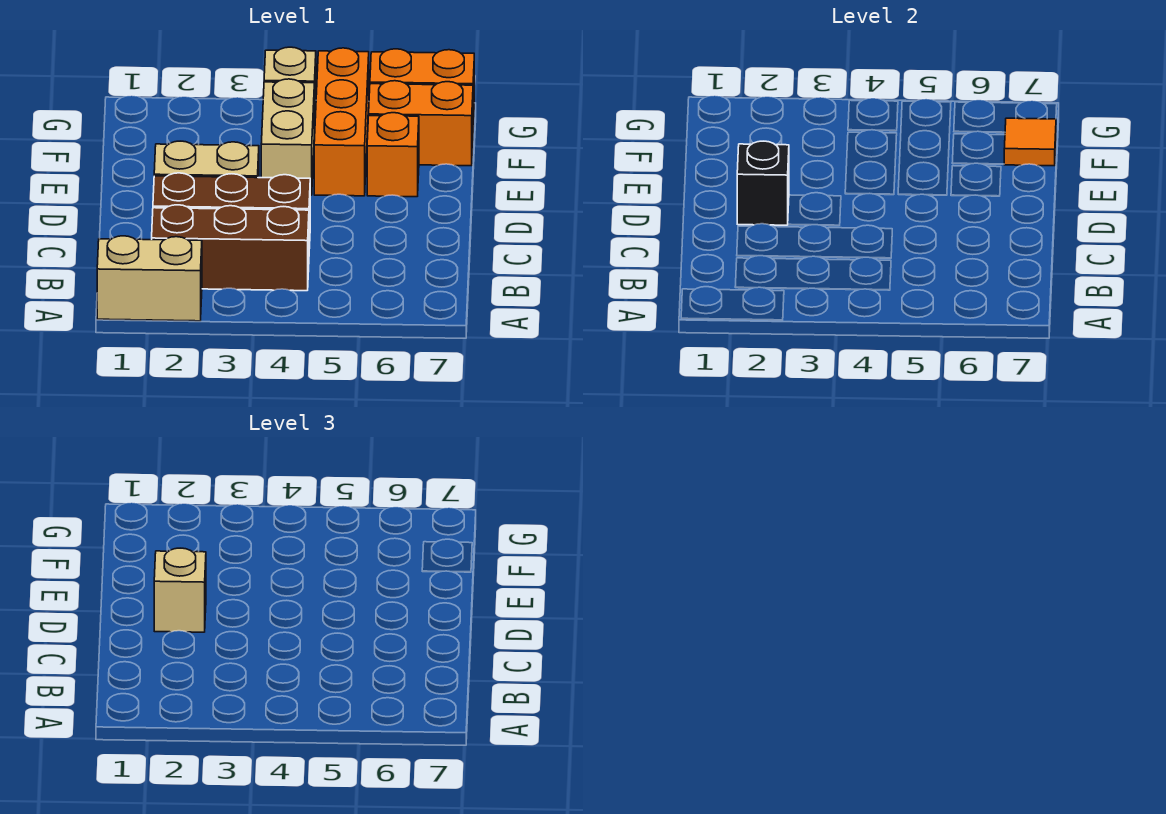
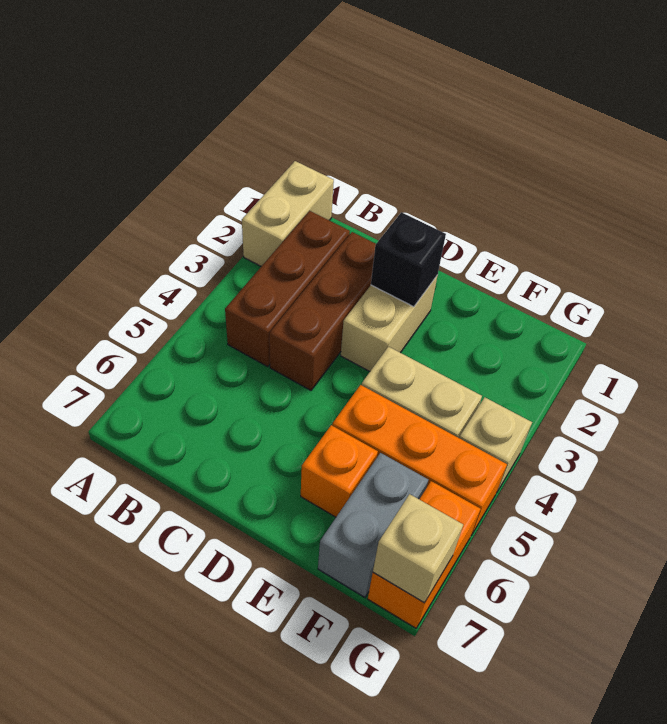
tan brick D2 level 3 -> tan brick G7 level 2
orange brick F6:F7 level 1 -> grey brick F6:F7 level 1
orange tile F7 level 2 -> none

